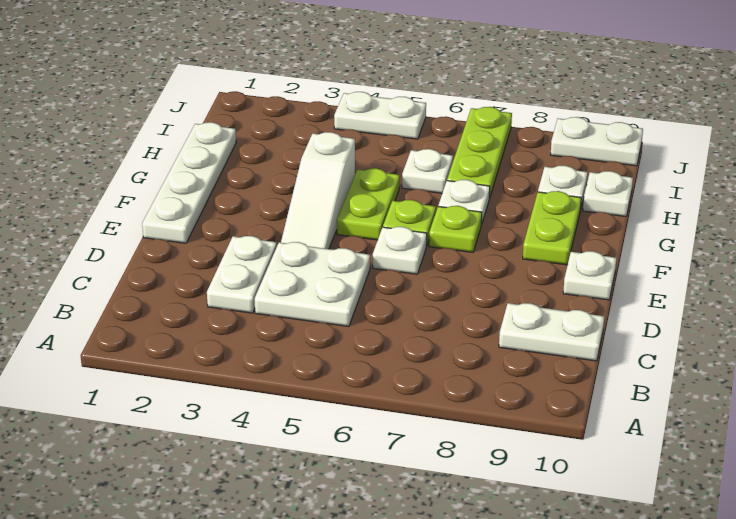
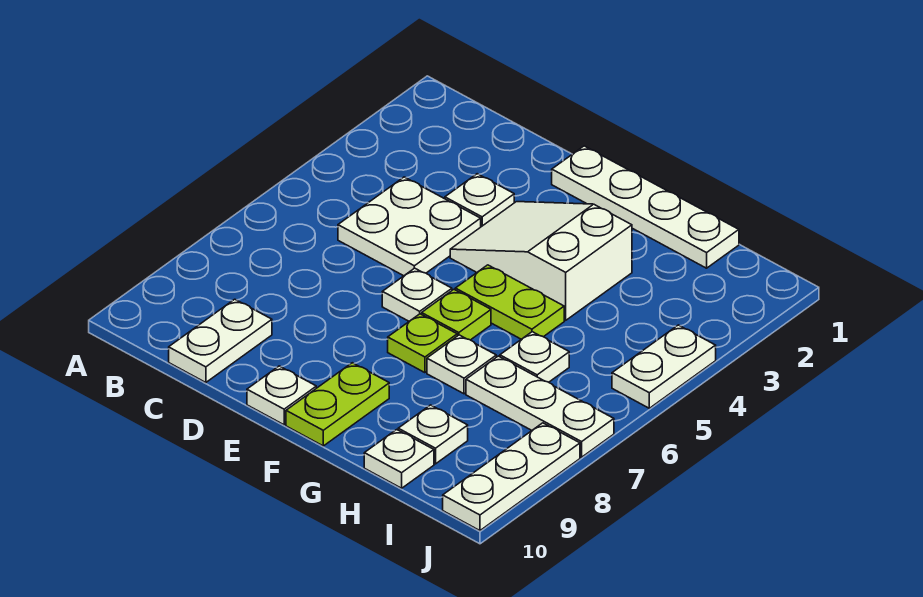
white plate C3:D3 level 1 -> white plate D3 level 1
white slope E4:G4 level 1 top G -> white slope E3:G4 level 1 top G
lime plate F9:G9 level 1 -> lime plate F9:F10 level 1
lime plate H7:J7 level 1 -> white plate H7:J7 level 1
white plate J9:J10 level 1 -> white plate J8:J10 level 1

